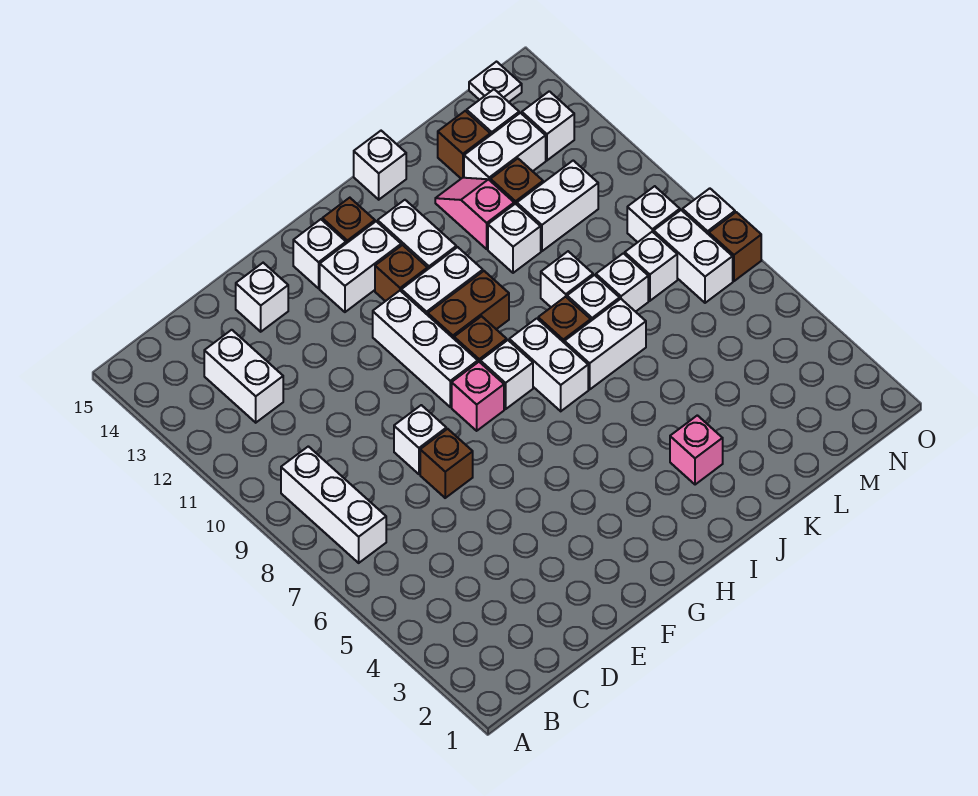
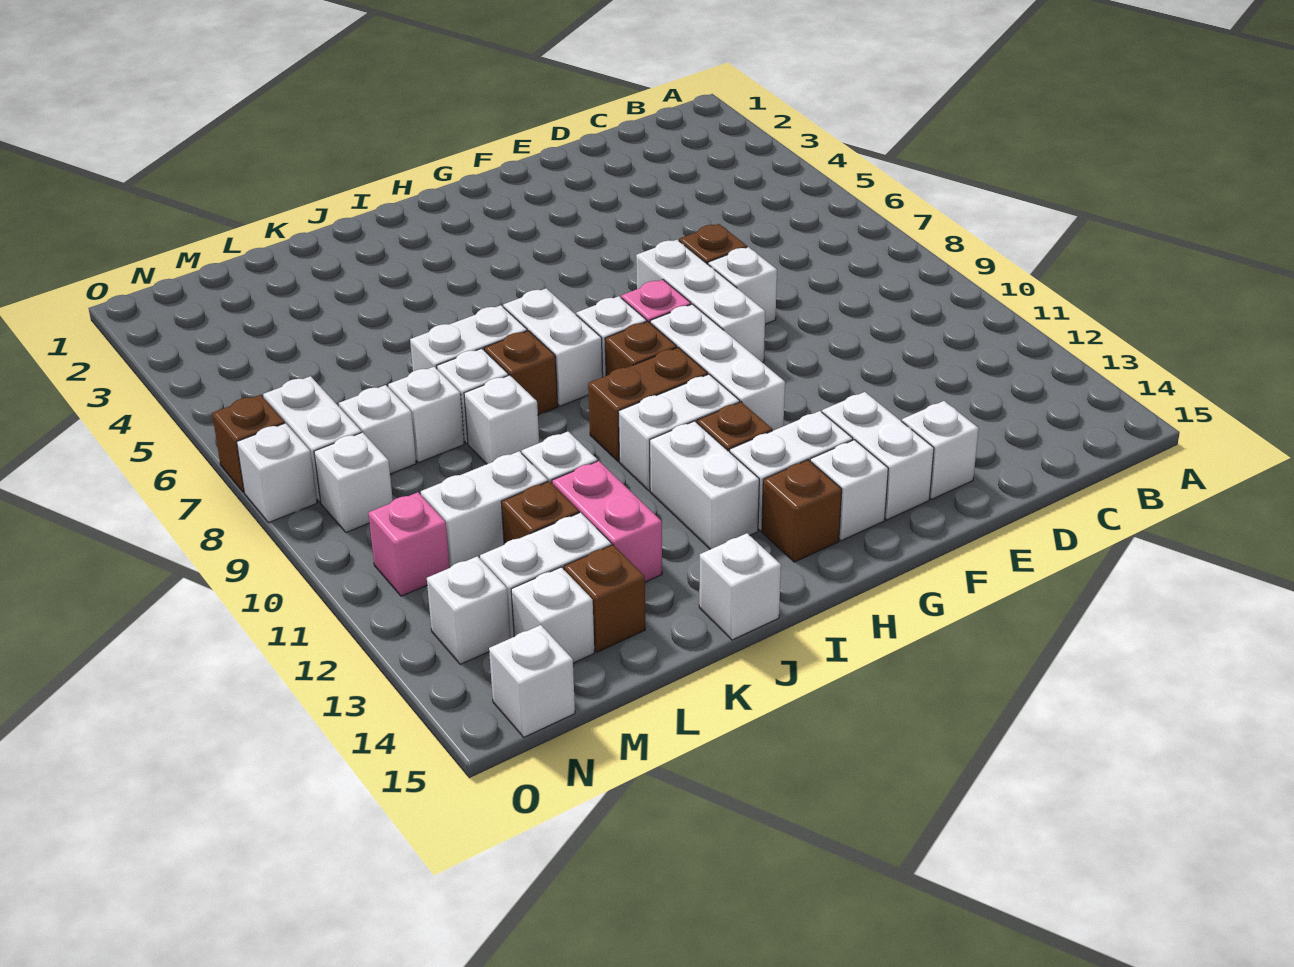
white brick B7:B9 level 1 -> white brick F7:F9 level 1
white brick C12:C13 level 1 -> white brick F13:F14 level 1
pink brick J3 level 1 -> pink brick N11 level 1
pink slope K12:K13 level 1 top 12 -> pink brick K12:K13 level 1
white plate N15 level 1 -> white brick N15 level 1

